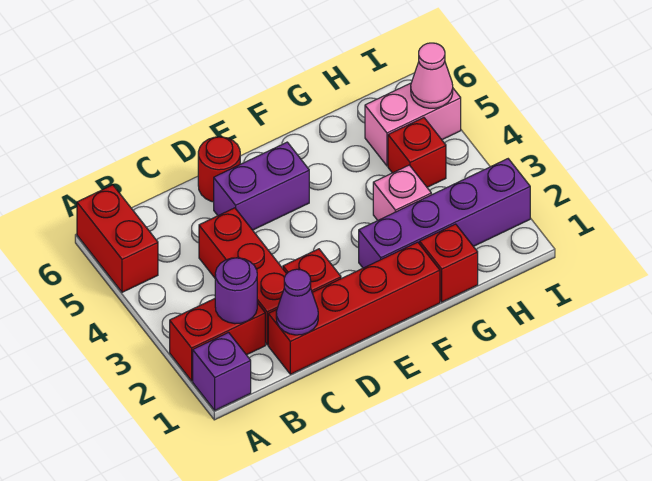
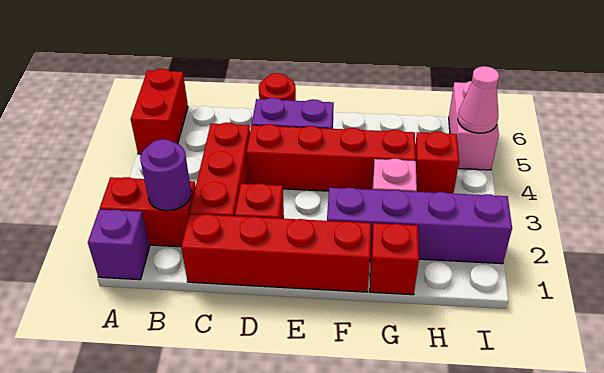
purple cone C1 level 2 -> none
none -> red brick D4:G4 level 1
pink brick H5:I5 level 1 -> pink brick I5:I6 level 1

